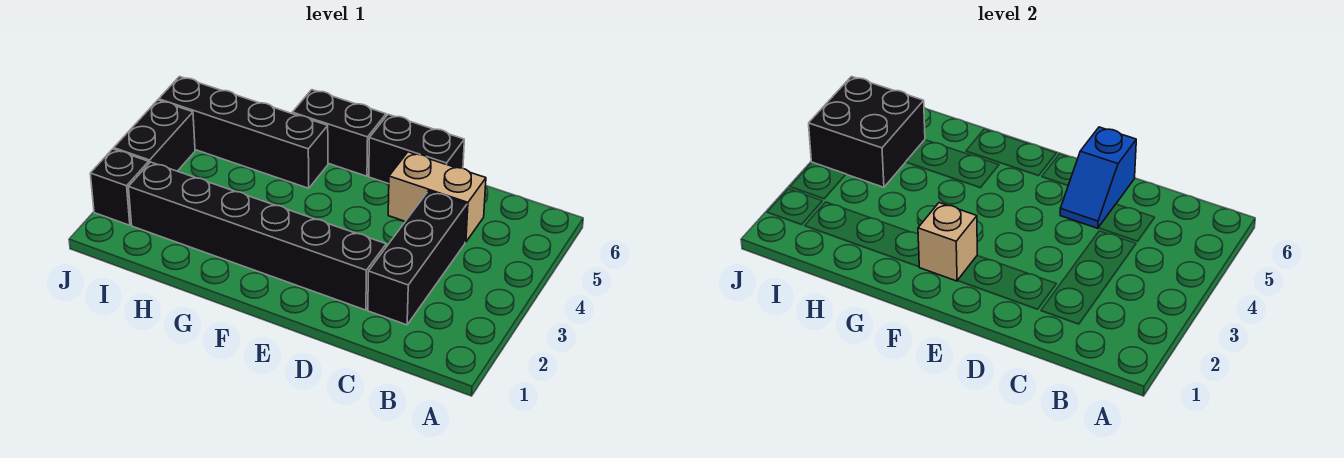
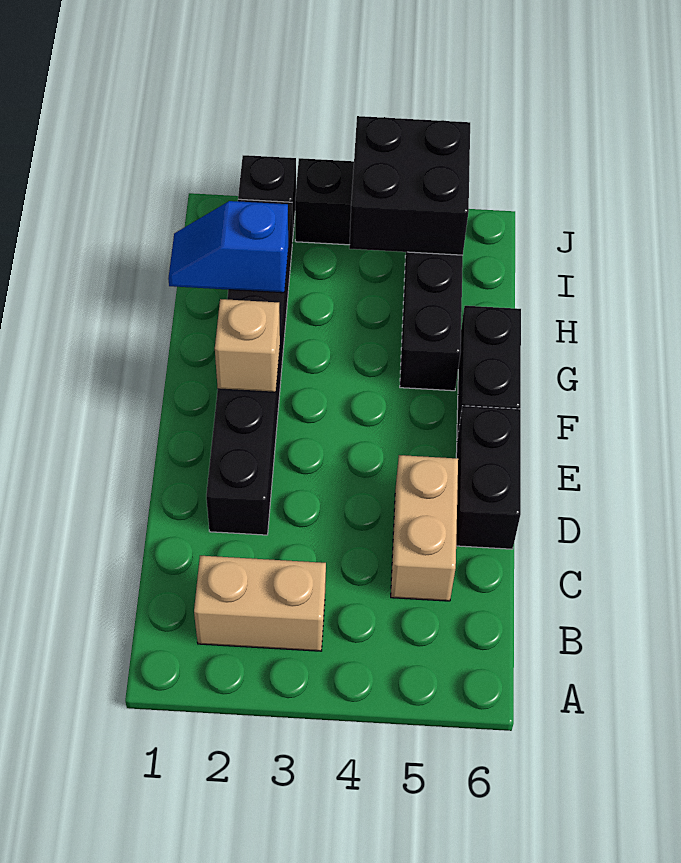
none -> tan brick B2:B3 level 1
black brick C2:C4 level 1 -> none
blue slope D5:D6 level 2 top 6 -> blue slope H1:H2 level 2 top 2

